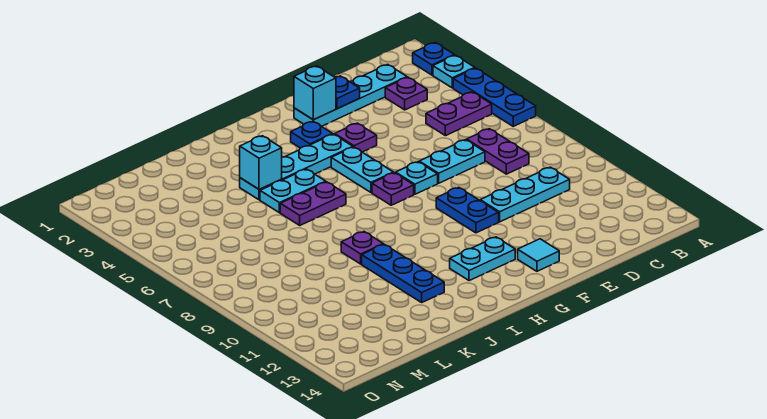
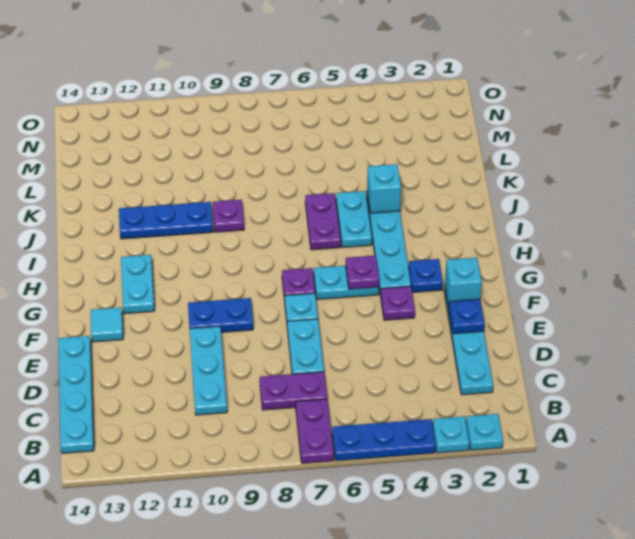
blue plate A2 level 1 -> cyan plate A2 level 1
purple plate B5:C5 level 1 -> purple plate A7:B7 level 1
none -> cyan plate B14:E14 level 1
purple plate C3 level 1 -> purple plate G5 level 2

